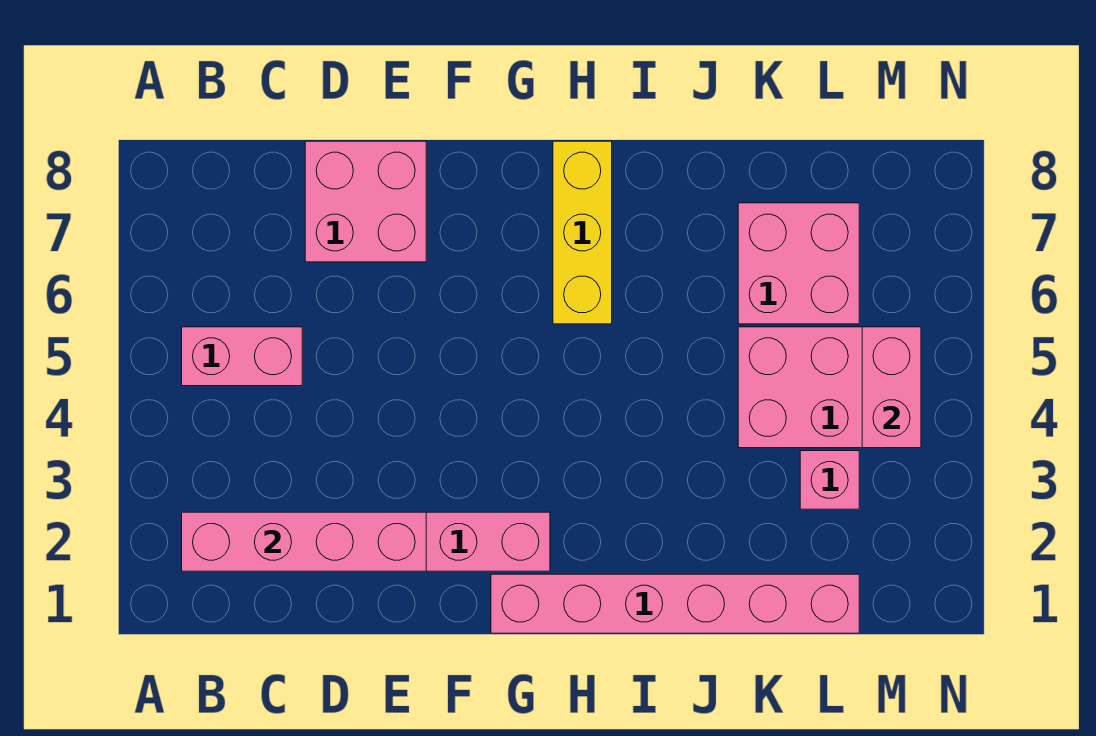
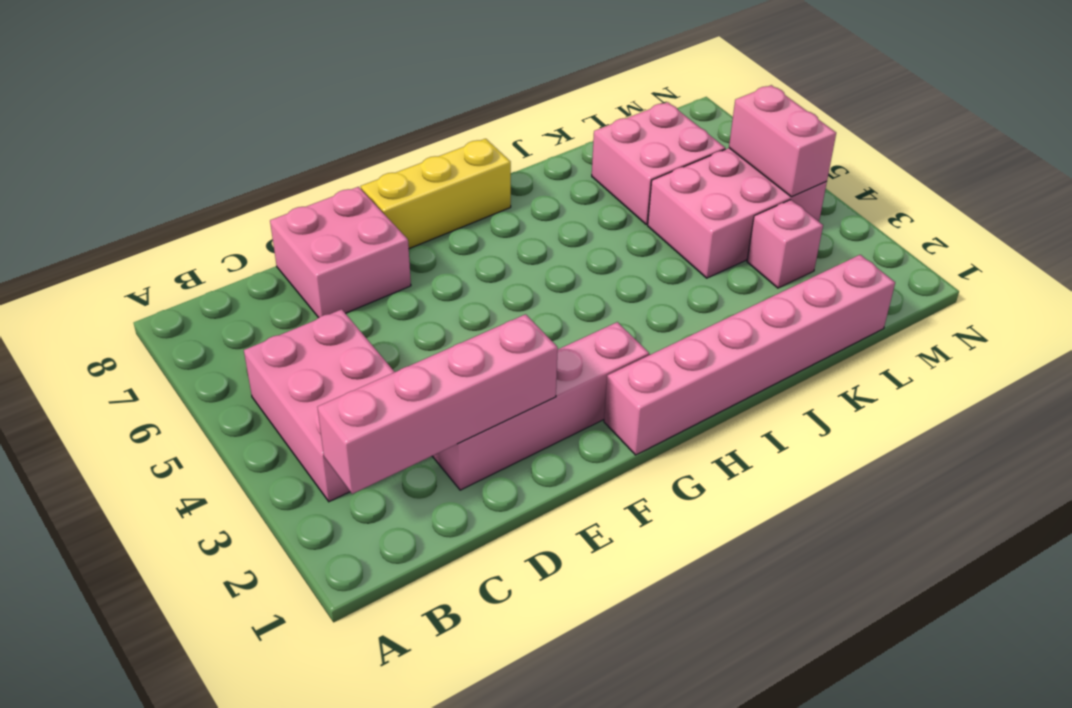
pink brick B5:C5 level 1 -> pink brick B3:C5 level 1
yellow brick H6:H8 level 1 -> yellow brick F8:H8 level 1

